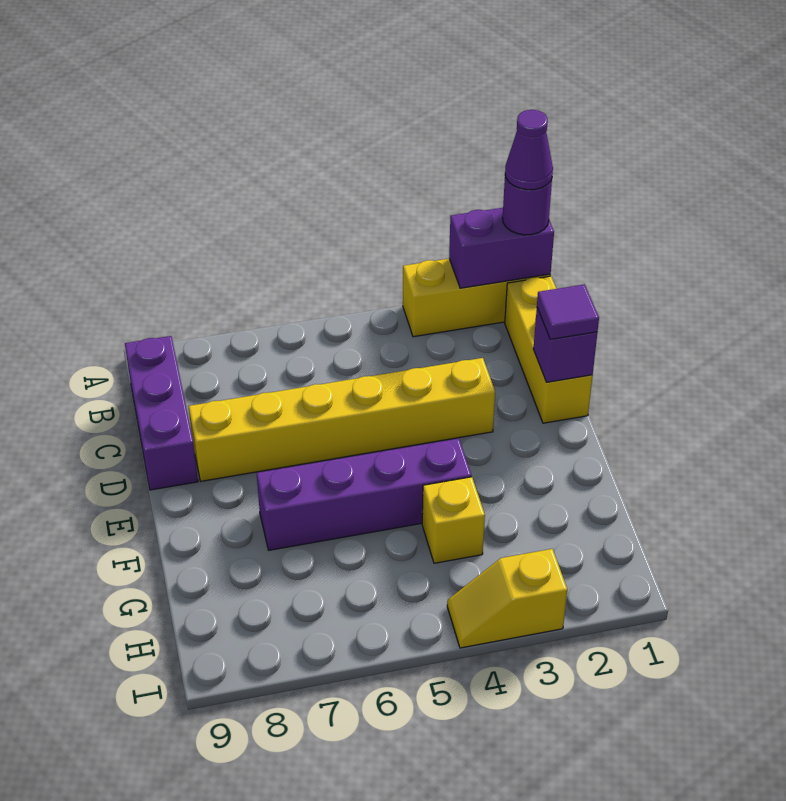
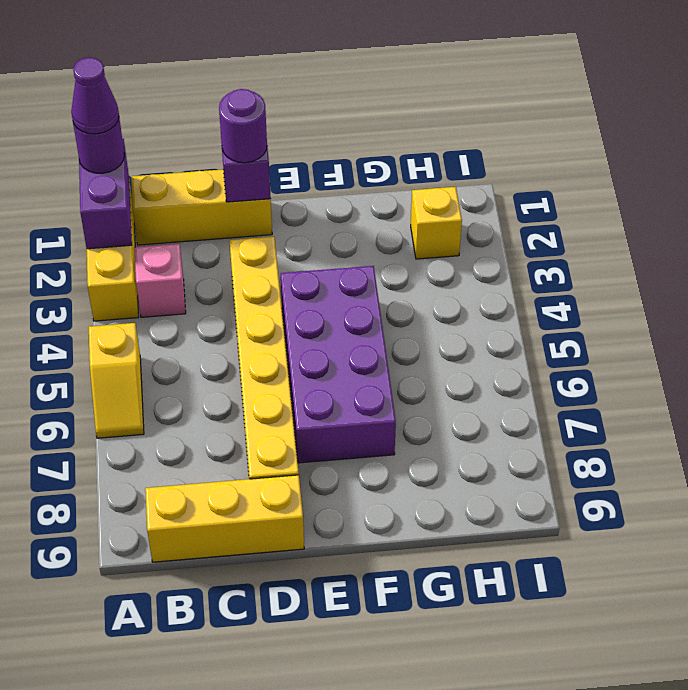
none -> pink brick B3 level 1
purple brick B9:D9 level 1 -> yellow brick B9:D9 level 1
purple tile D1 level 3 -> purple round brick D1 level 3
purple brick F4:F7 level 1 -> purple brick E4:F7 level 1
yellow brick G4 level 1 -> yellow brick H2 level 1
yellow slope I3:I4 level 1 top 3 -> yellow slope A5:A6 level 1 top 5

